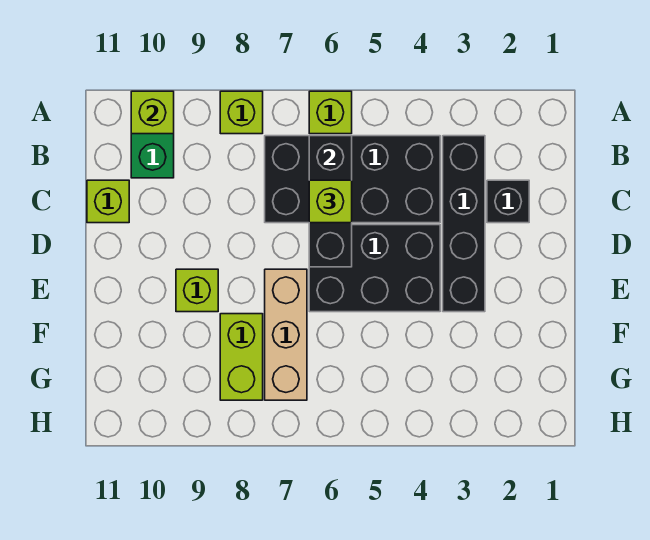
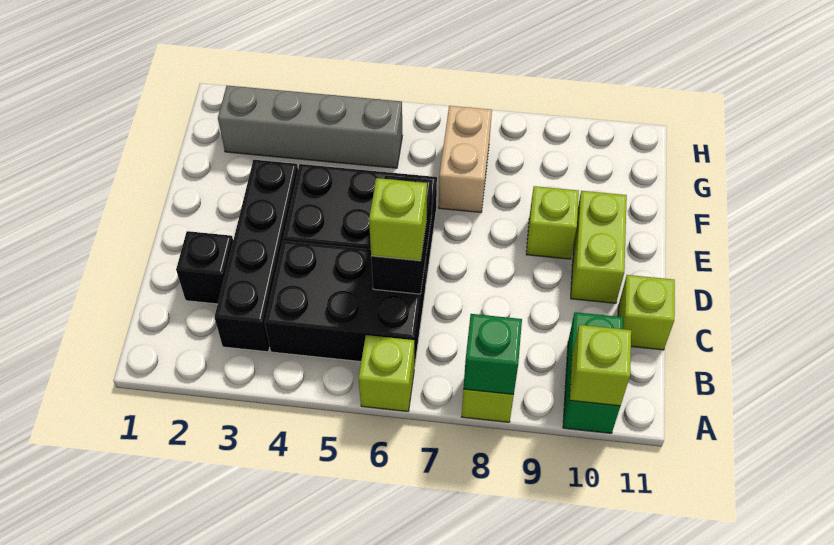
none -> green brick A8 level 2
black brick B4:C7 level 1 -> black brick B4:C6 level 1
black brick B6:D6 level 2 -> black brick C6:D6 level 2
tan brick E7:G7 level 1 -> tan brick F7:G7 level 1
lime brick F8:G8 level 1 -> lime brick D10:E10 level 1
none -> grey brick G2:G5 level 1

